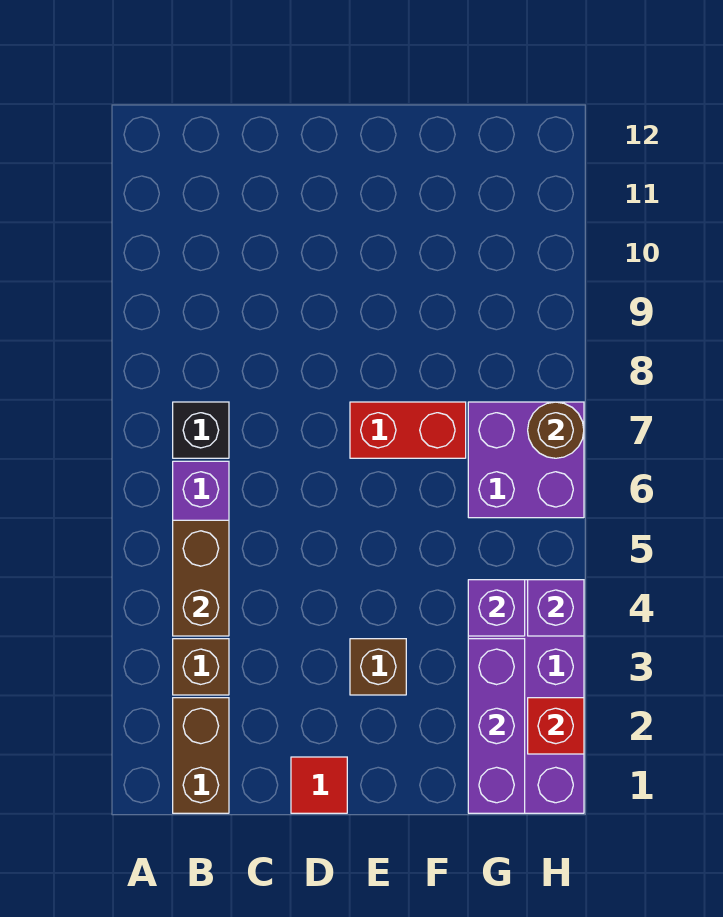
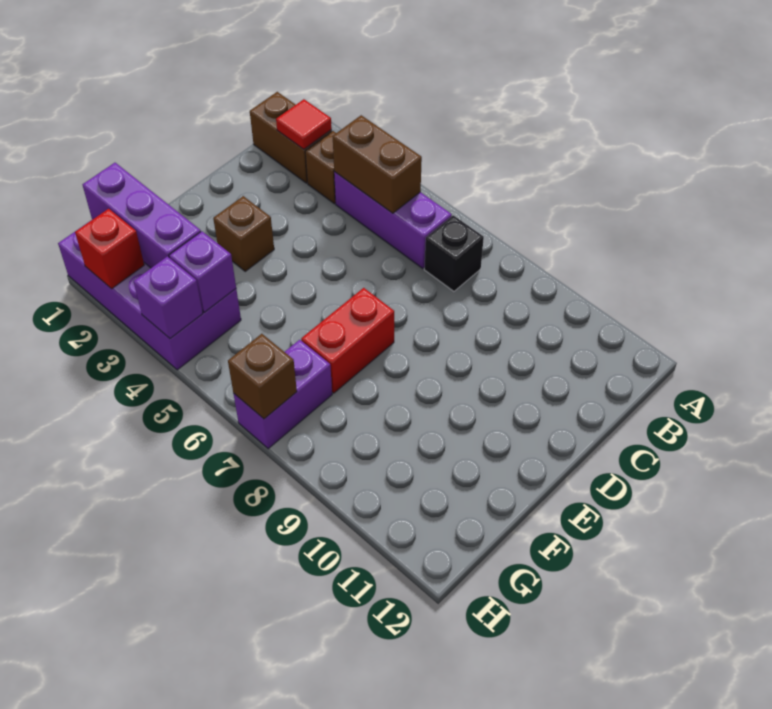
red tile D1 level 1 -> red tile B2 level 2
purple brick G6:H7 level 1 -> purple brick G7:H7 level 1
brown round brick H7 level 2 -> brown brick H7 level 2

